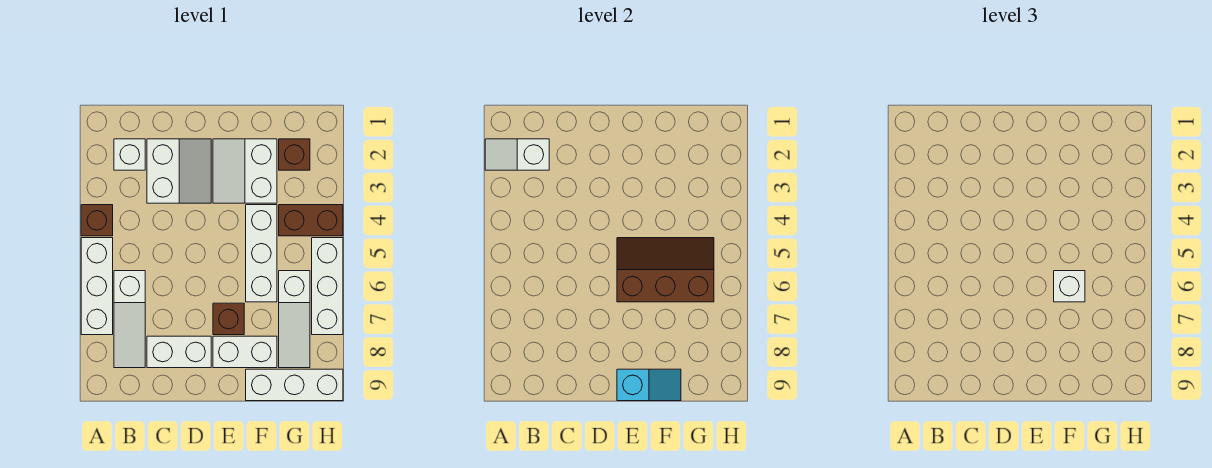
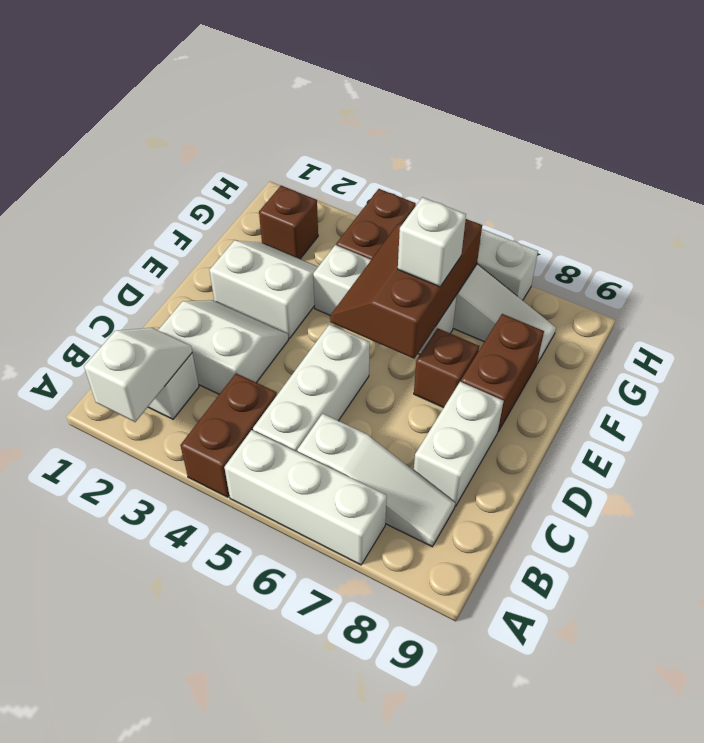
white slope A2:B2 level 2 top B -> white slope A2:B2 level 2 top A
brown brick A4 level 1 -> brown brick A4:B4 level 1
white slope E2:F3 level 1 top F -> white slope E2:F3 level 1 top E
white brick E8:F8 level 1 -> brown brick E8:F8 level 1
cyan slope E9:F9 level 2 top E -> none
white brick F9:H9 level 1 -> white brick B5:D5 level 1

